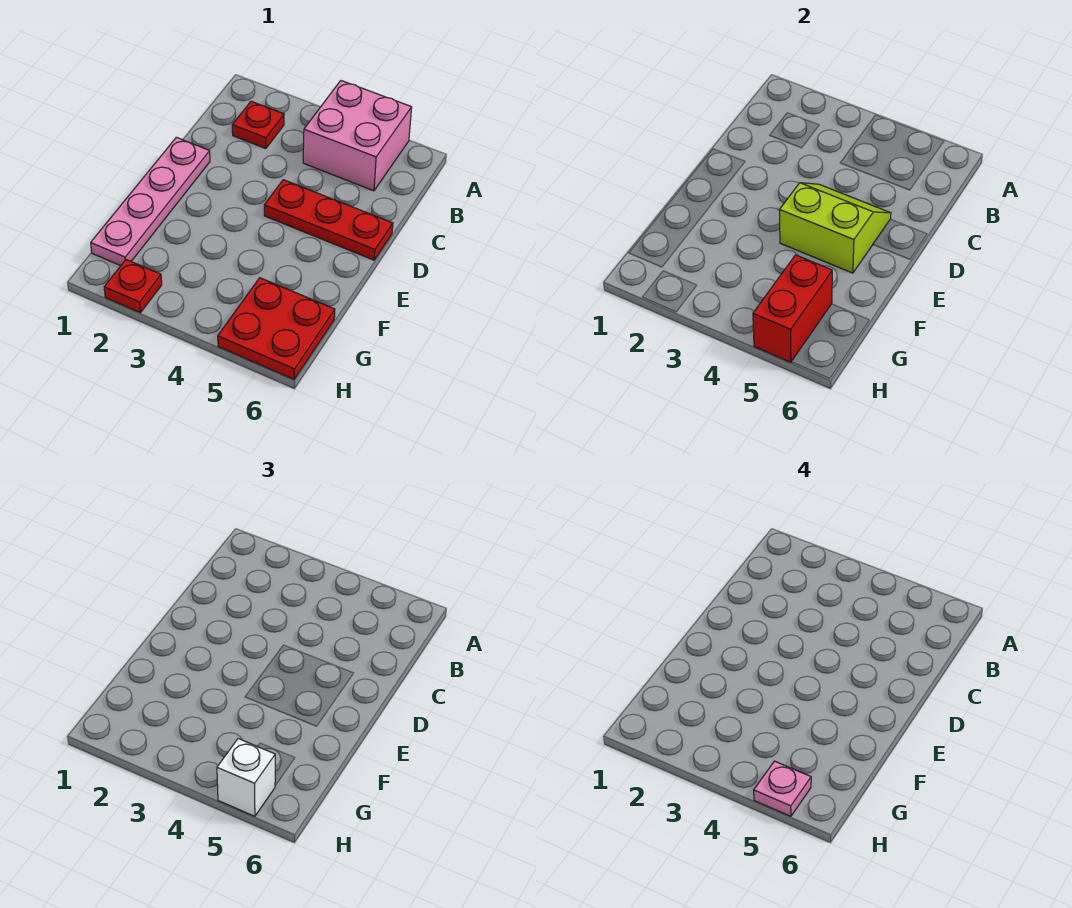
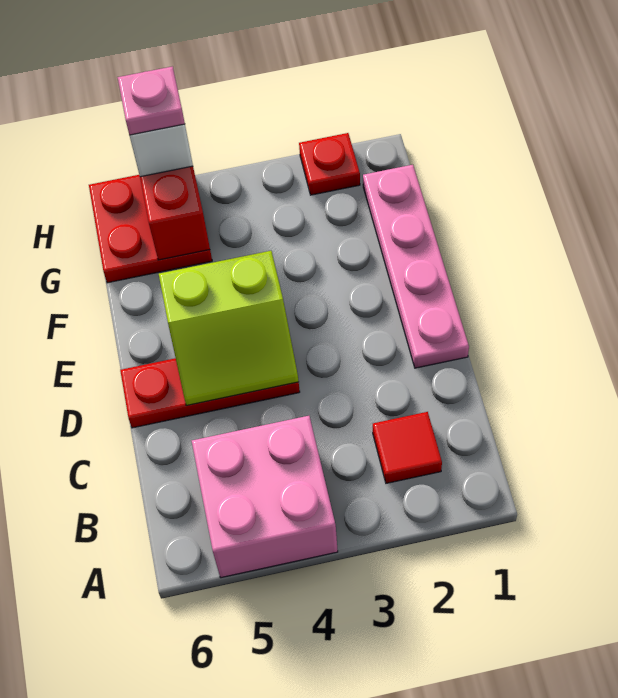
red plate B2 level 1 -> red tile B2 level 1

